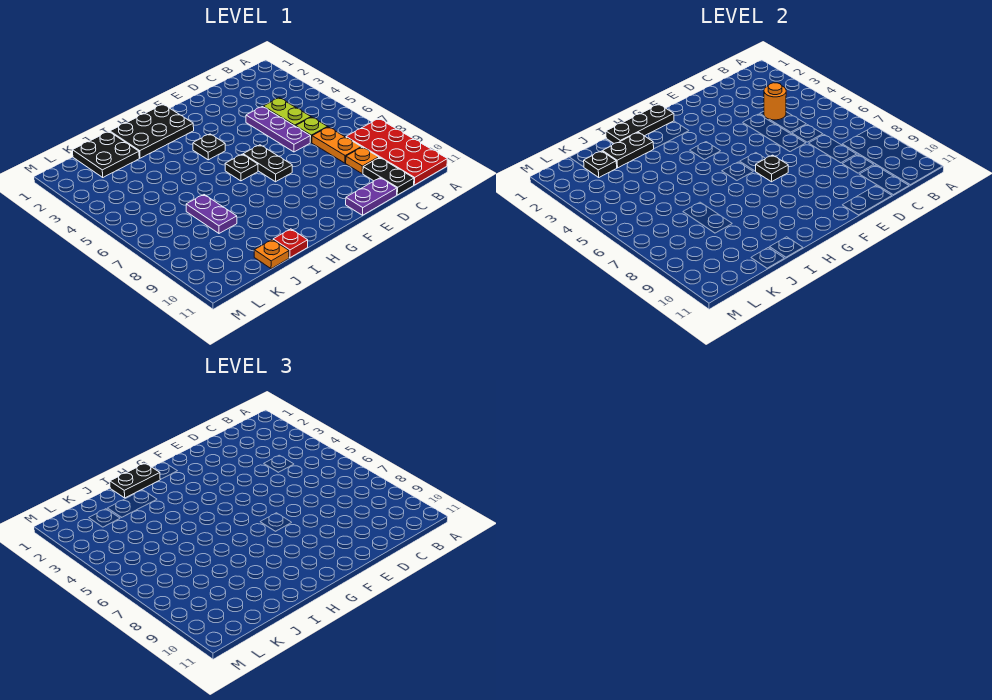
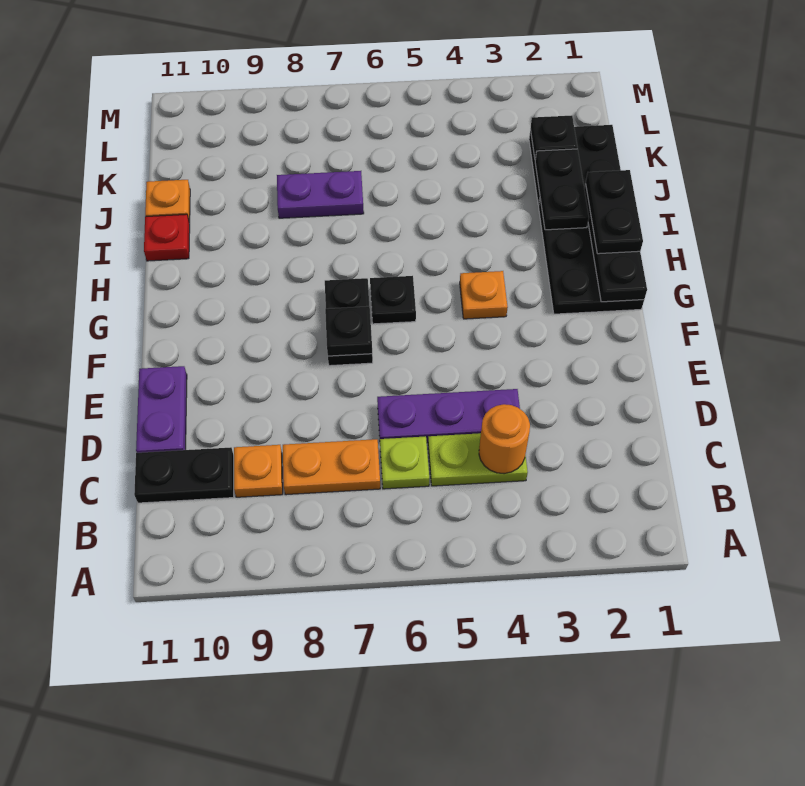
red plate A8:B11 level 1 -> none
black plate F6:F7 level 1 -> black plate F7:G7 level 1
black plate G4 level 1 -> orange plate G4 level 1

